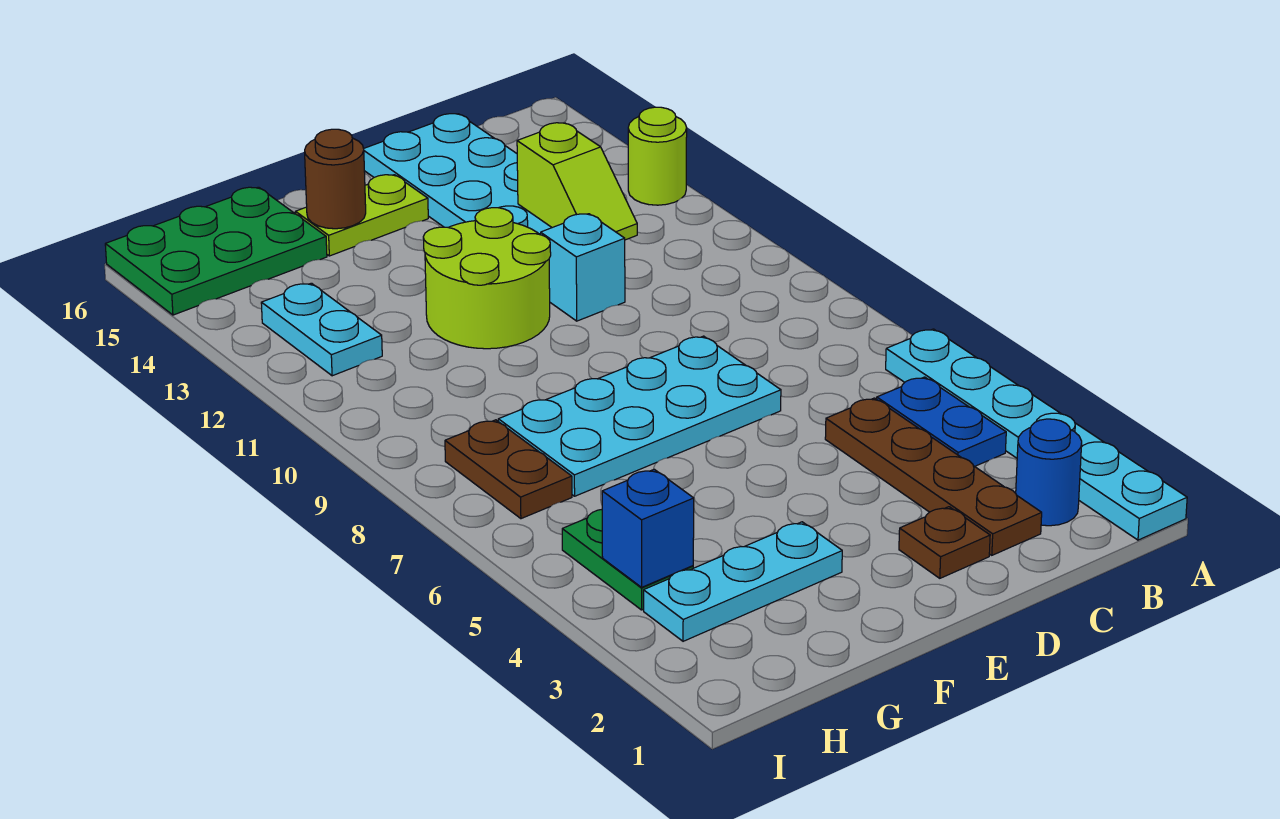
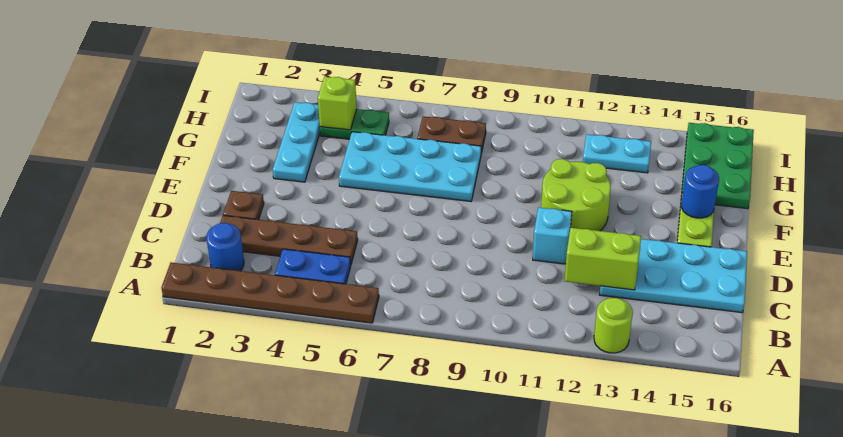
cyan plate A1:A6 level 1 -> brown plate A1:A6 level 1
lime slope C12:C13 level 2 top 13 -> lime brick C12:C13 level 2
cyan plate D7:G8 level 1 -> cyan plate F5:G8 level 1
brown round brick F15 level 2 -> blue round brick F15 level 2
blue brick H4 level 2 -> lime brick H4 level 2

